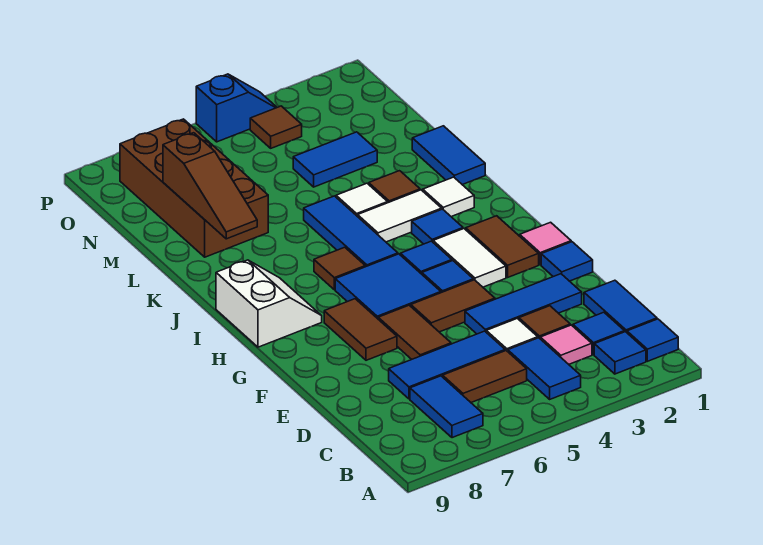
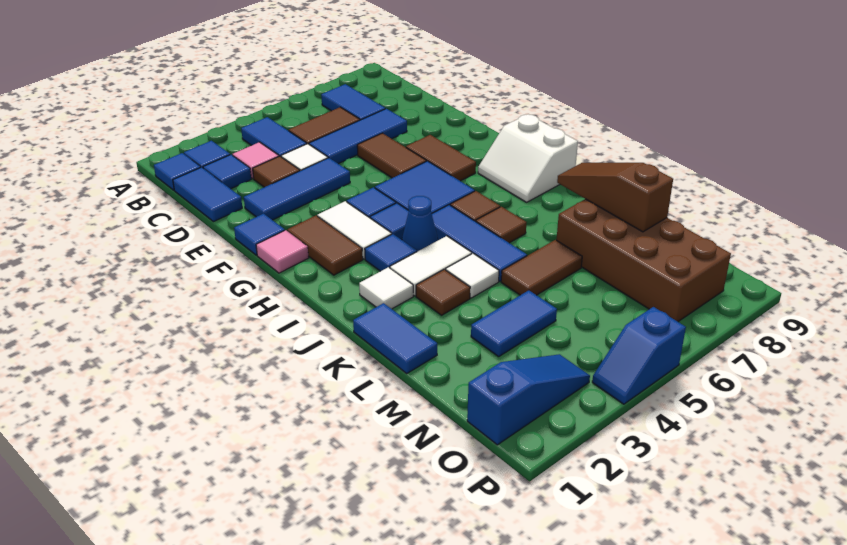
brown tile F4:F5 level 1 -> brown tile L5:L6 level 1
none -> blue cone I4 level 1
none -> blue slope O1:O3 level 1 top 1
brown tile O4 level 1 -> brown tile J6 level 1

